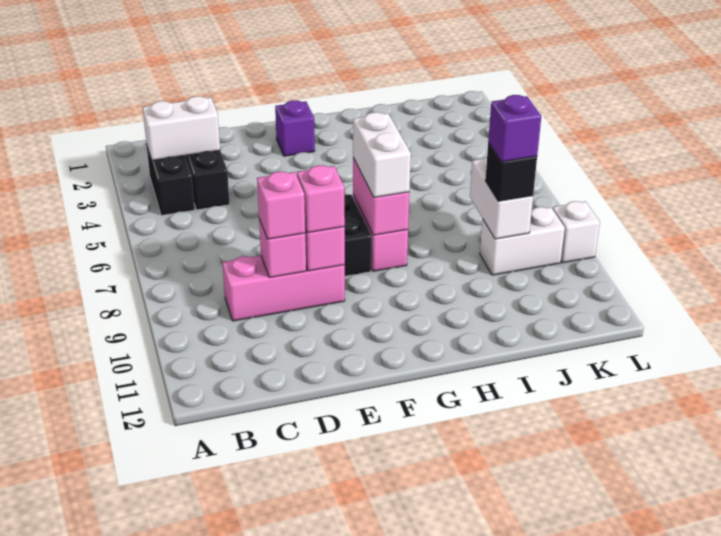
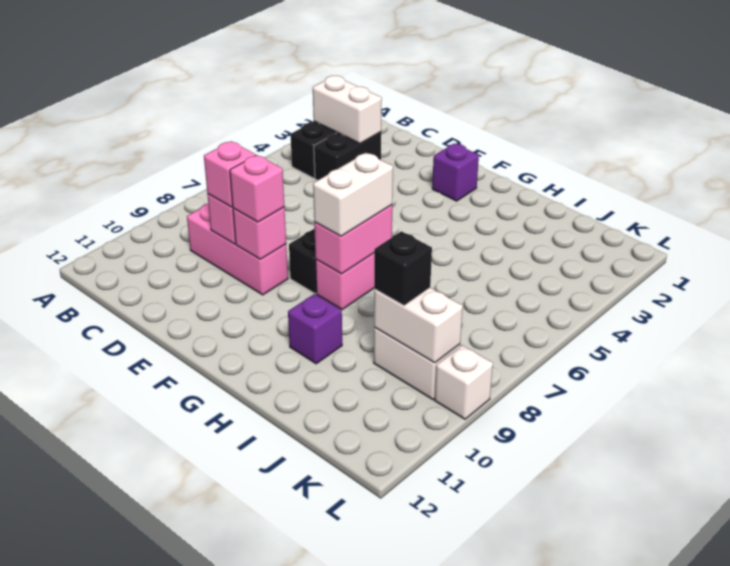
white brick J8:J9 level 2 -> white brick J9:K9 level 2
purple brick J9 level 4 -> purple brick H10 level 1

